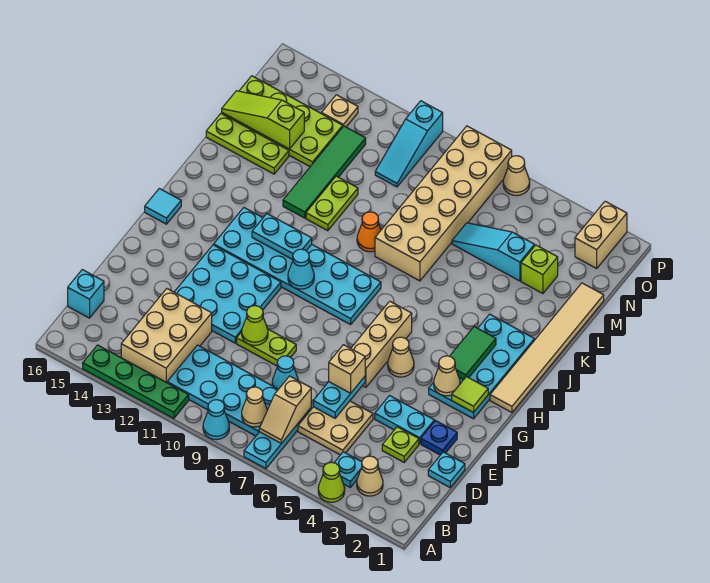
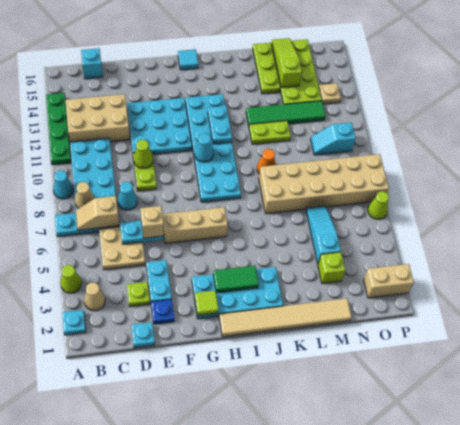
cyan plate B4 level 1 -> cyan plate A2 level 1
tan cone G3 level 2 -> none
tan cone G5 level 1 -> none
cyan slope N10:P10 level 1 top P -> cyan slope N10:O10 level 1 top O
tan cone P6 level 1 -> lime cone P6 level 1

